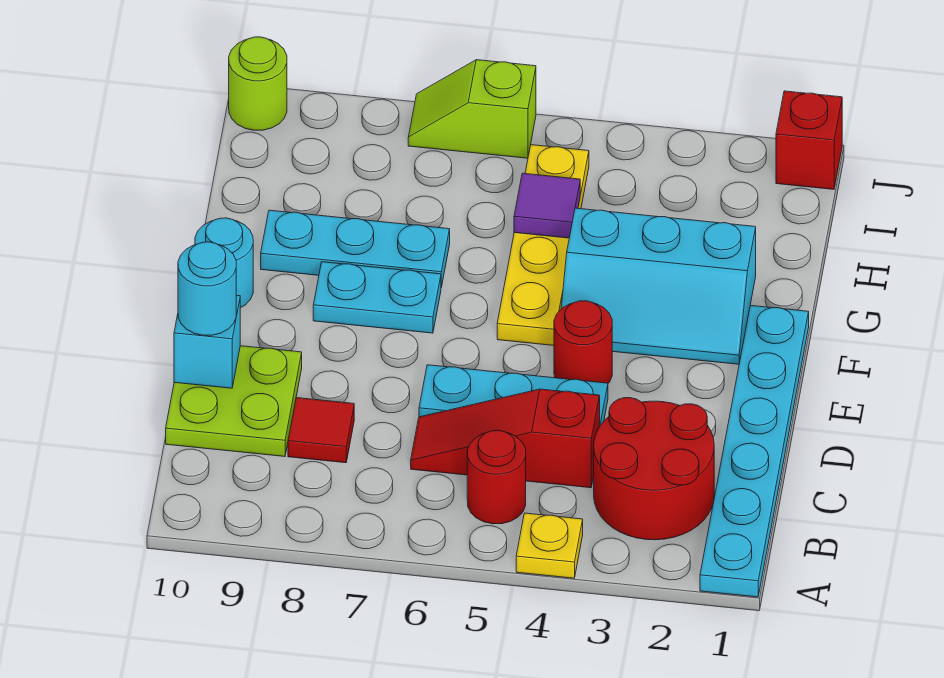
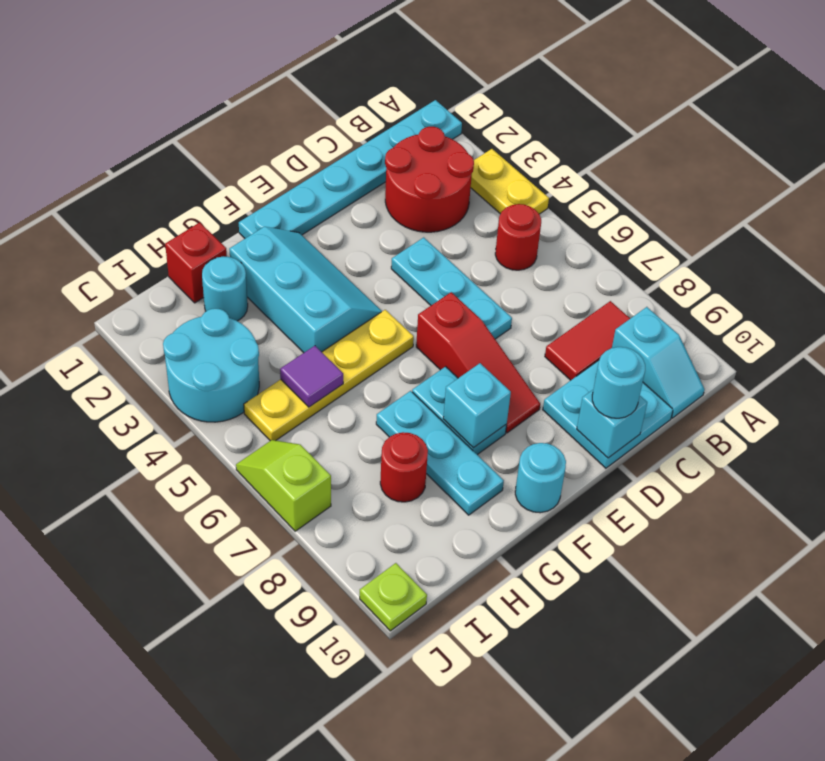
yellow plate A4 level 1 -> yellow plate A3:A4 level 1
none -> cyan slope B9:B10 level 1 top 9
red slope C4:C6 level 1 top 4 -> red slope E6:E8 level 1 top 6
red tile C8 level 1 -> red tile B8:C8 level 1
lime plate C9:D10 level 1 -> cyan plate C9:D10 level 1
red round brick E4 level 1 -> red round brick H8 level 1
none -> cyan brick F8 level 2
none -> cyan round brick H2 level 1
none -> cyan round brick I3:J4 level 1
red brick J1 level 1 -> red brick H1 level 1
lime slope J6:J7 level 1 top 6 -> lime slope J6:J7 level 1 top 7
lime round brick J10 level 1 -> lime plate J10 level 1

